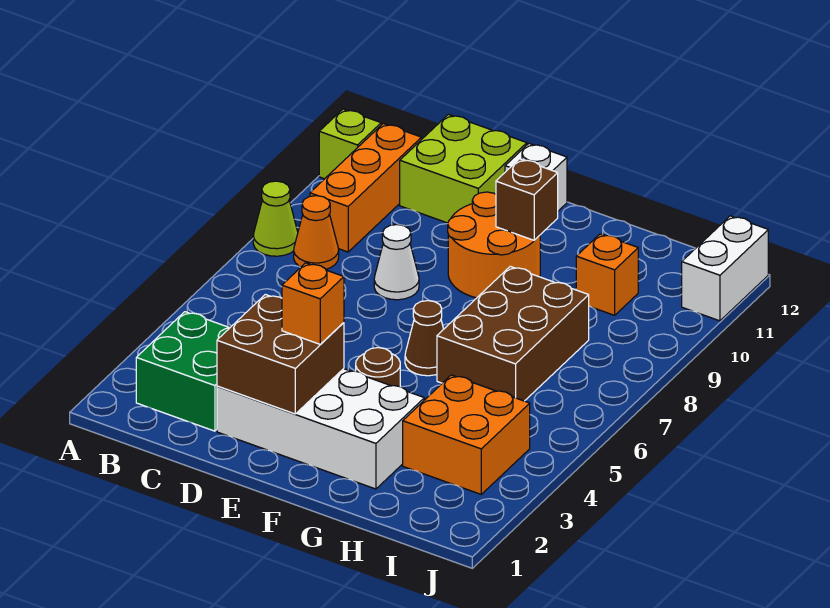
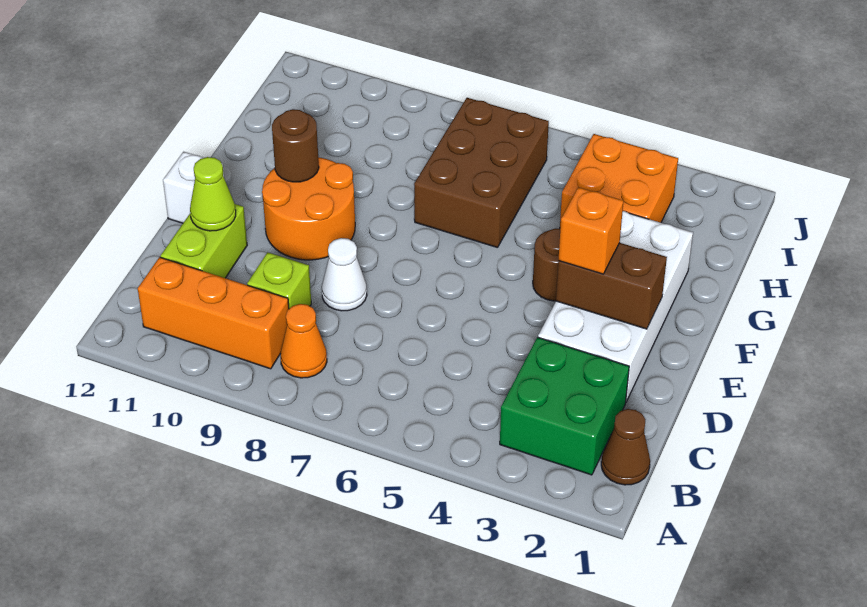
lime cone A8 level 1 -> lime cone D11 level 2
lime brick A11 level 1 -> lime brick C9 level 1
lime brick C11:D12 level 1 -> lime brick C11:D11 level 1
brown brick D2:E3 level 2 -> brown brick E2:E3 level 2
brown cone F6 level 1 -> brown cone B1 level 1
brown brick F10 level 2 -> brown round brick F10 level 2
brown brick G6:H8 level 1 -> brown brick G6:I7 level 1
orange brick H10 level 1 -> none
white brick J11:J12 level 1 -> none

